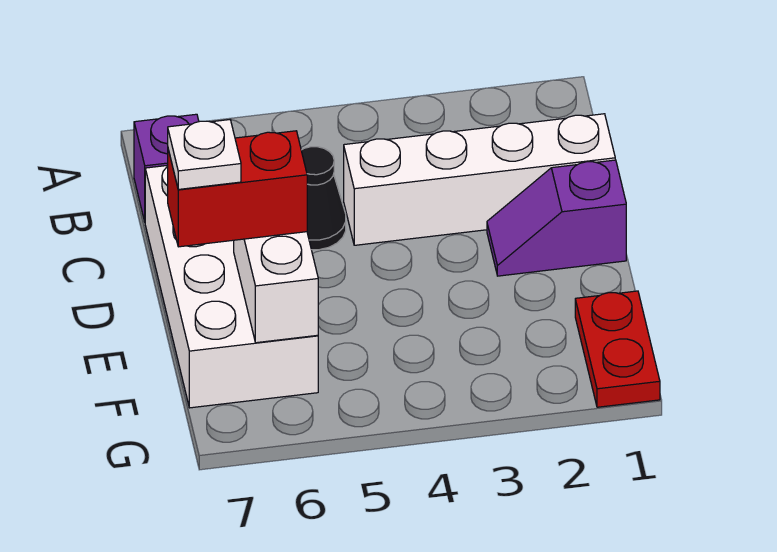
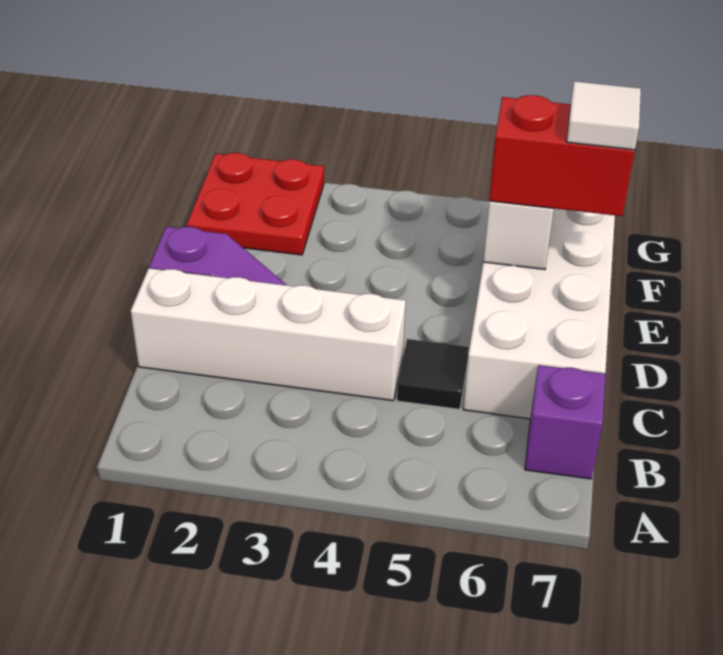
black cone C5 level 1 -> black tile C5 level 1
white plate E7 level 4 -> white tile E7 level 4
red plate F1:G1 level 1 -> red plate F1:G2 level 1

